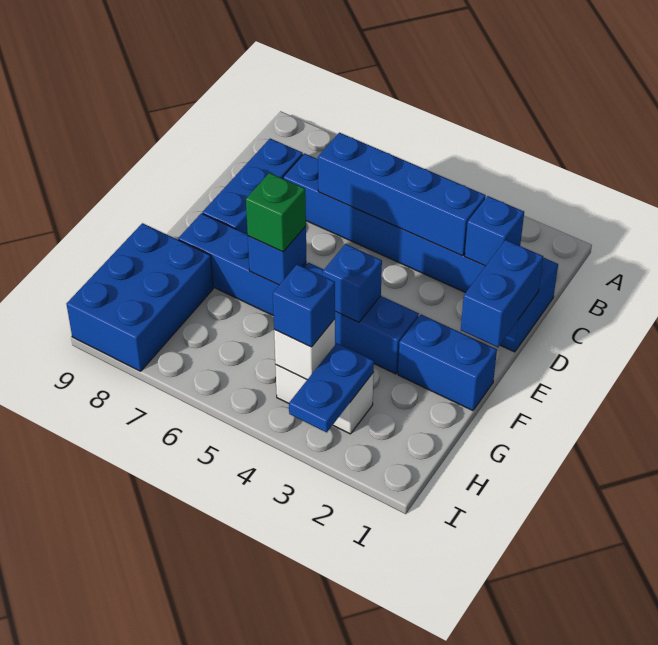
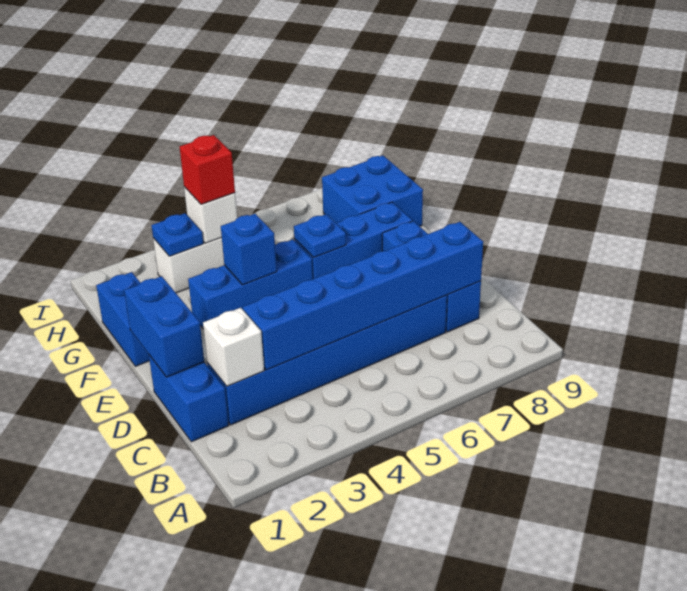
blue brick C2 level 2 -> white brick C2 level 2
blue brick C3:C6 level 2 -> blue brick C3:C8 level 2
blue brick F1:F2 level 1 -> blue brick F1:G1 level 1
blue brick F6 level 2 -> blue plate F6 level 2
green brick F6 level 3 -> none
blue brick G8:I9 level 1 -> blue brick G8:H9 level 1
blue plate H3:I3 level 2 -> blue plate H3 level 2
blue brick H4 level 3 -> red brick H4 level 3

